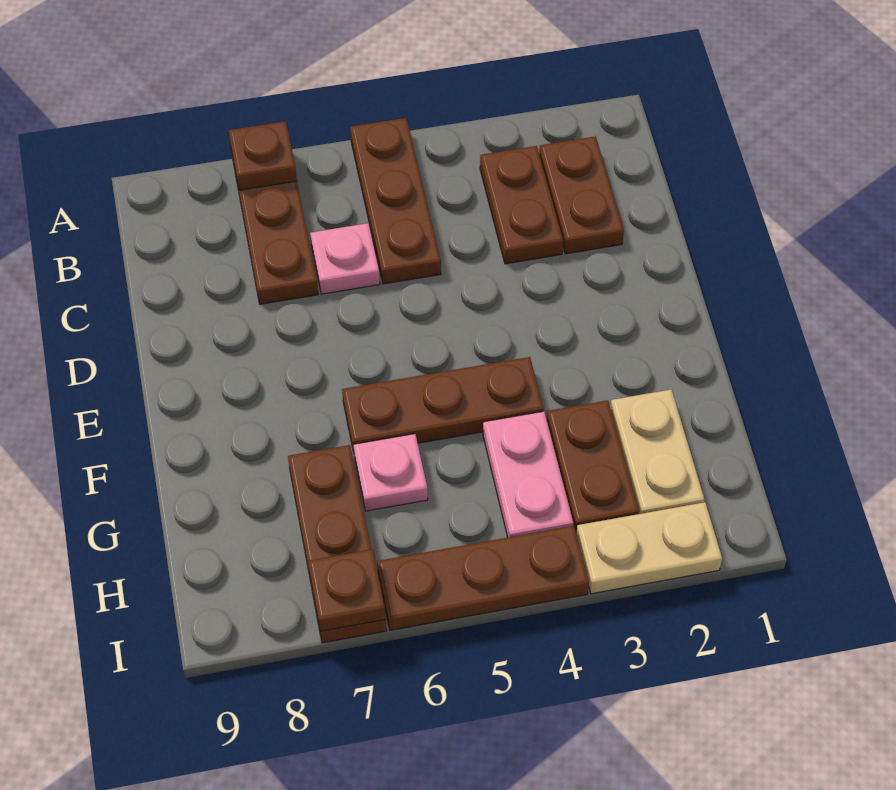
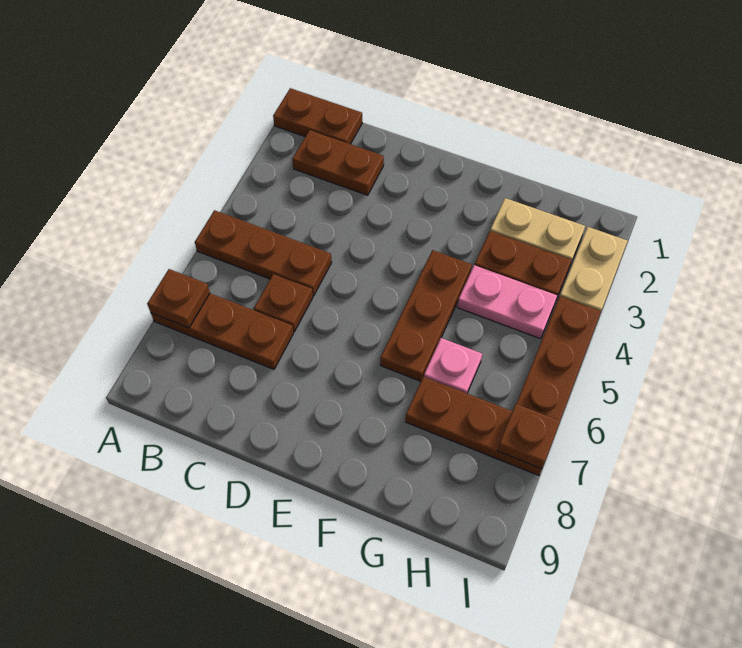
brown plate B3:C3 level 1 -> brown plate A1:B1 level 1
pink plate C6 level 1 -> brown plate C6 level 1

